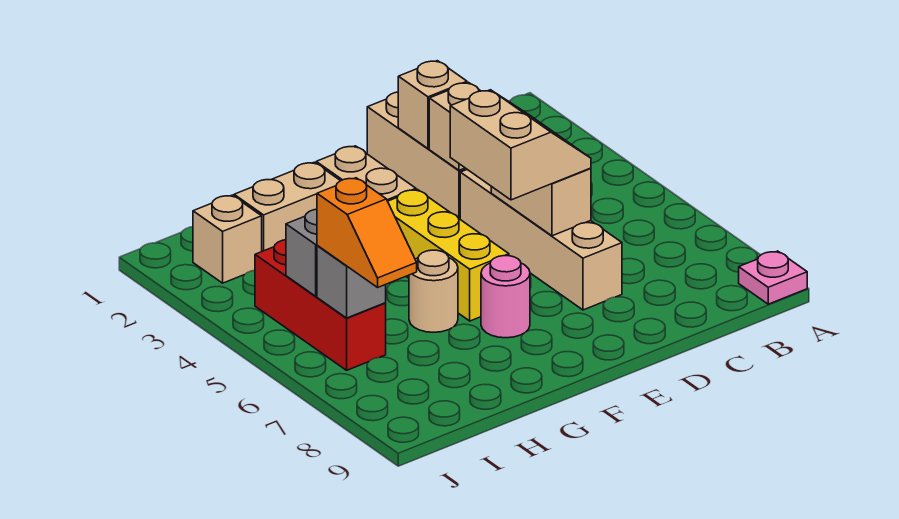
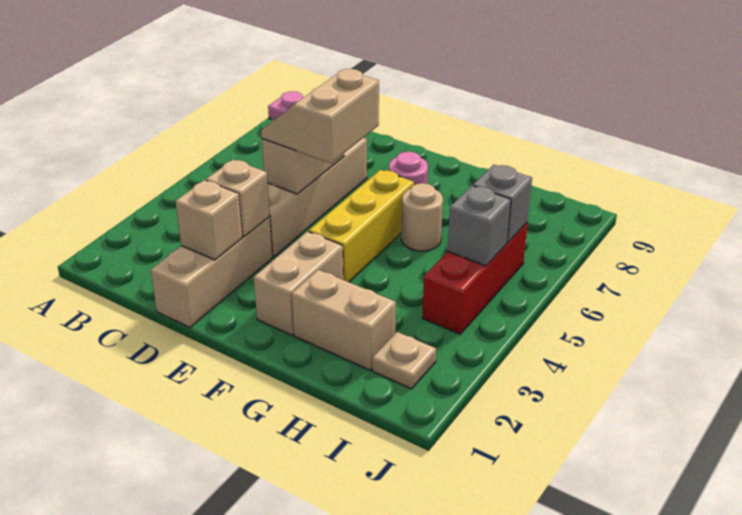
tan brick I2 level 1 -> tan plate I2 level 1
orange slope I6:I7 level 3 top 6 -> none

